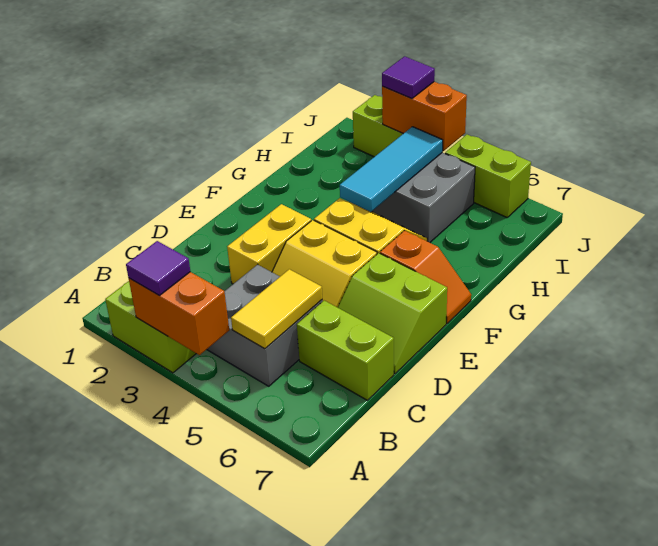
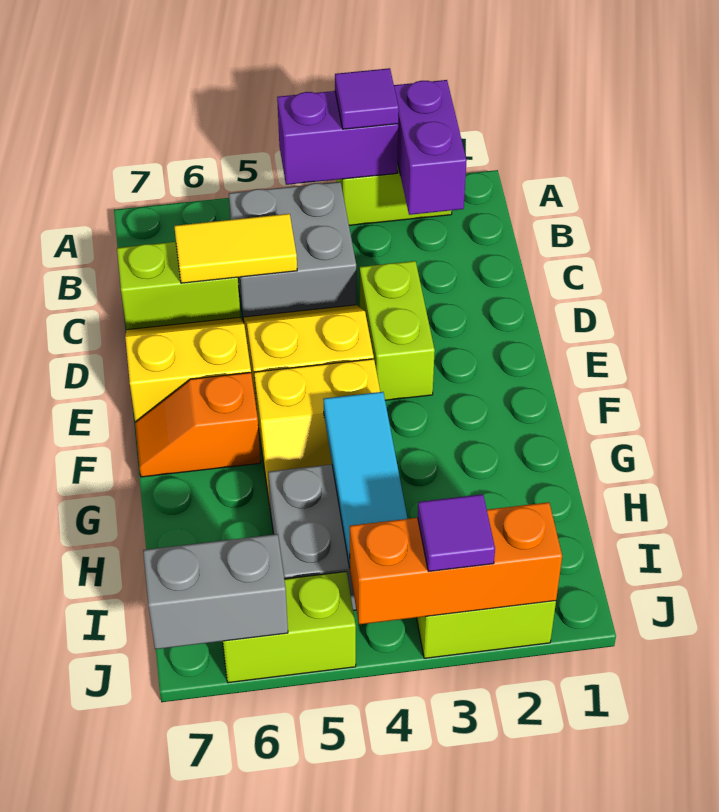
none -> purple brick A2:B2 level 2
orange brick A3:A4 level 2 -> purple brick A3:A4 level 2
yellow tile B5:C5 level 2 -> yellow tile C5:C6 level 2
yellow brick D3:E3 level 1 -> lime brick D3:E3 level 1
lime slope D6:E7 level 1 top E -> yellow slope D6:E7 level 1 top E
orange brick J3:J4 level 2 -> orange brick J2:J4 level 2
none -> grey brick J6:J7 level 2

